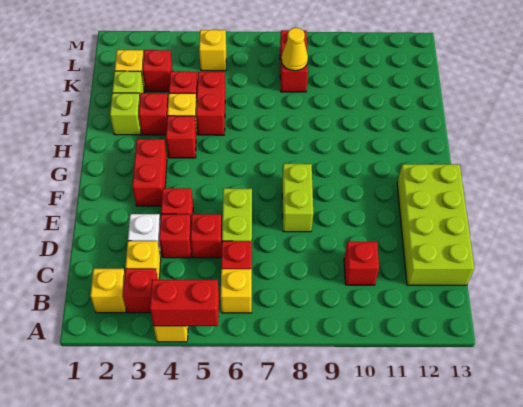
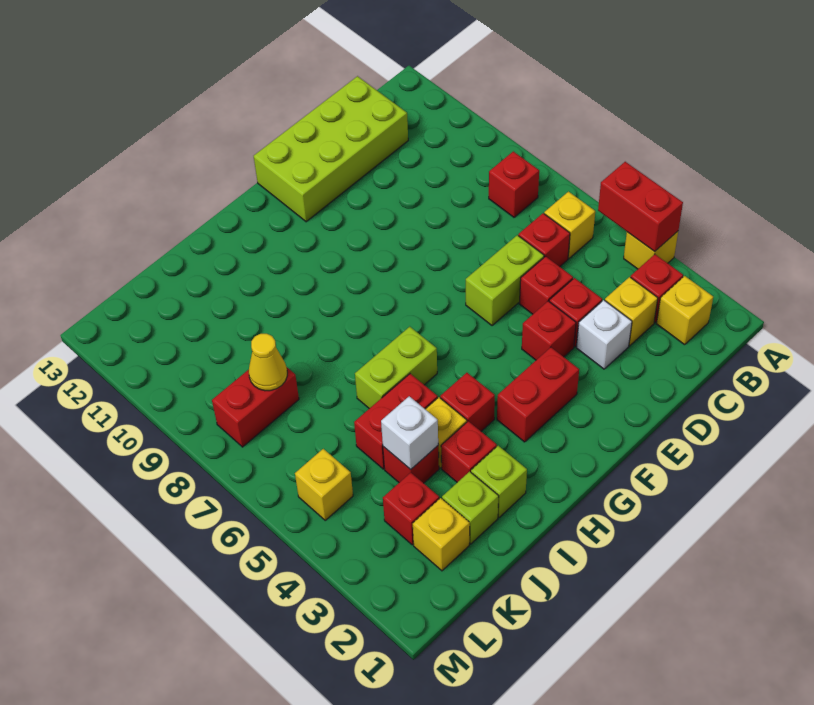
red brick C10 level 1 -> red brick B8 level 1
lime brick E8:F8 level 1 -> lime brick H6:I6 level 1
none -> white brick J4 level 2

